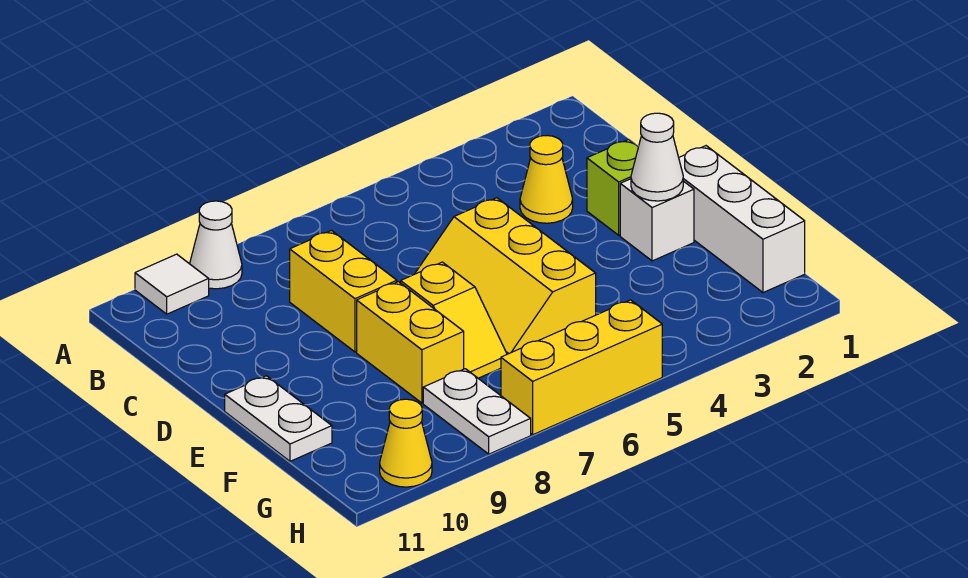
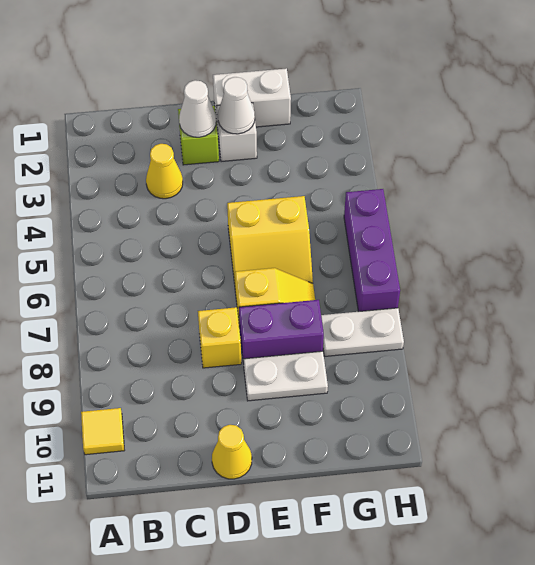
white cone A9 level 1 -> white cone D2 level 2
white tile A10 level 1 -> yellow tile A10 level 1
yellow brick C8:D8 level 1 -> yellow brick D8 level 1
yellow slope D5:F6 level 1 top 5 -> yellow slope E5:F6 level 1 top 5
white brick E1:G1 level 1 -> white brick E1:F1 level 1
yellow brick E8:F8 level 1 -> purple brick E8:F8 level 1
white plate E11:F11 level 1 -> white plate E9:F9 level 1
yellow brick H5:H7 level 1 -> purple brick H5:H7 level 1
yellow cone H10 level 1 -> yellow cone D11 level 1

